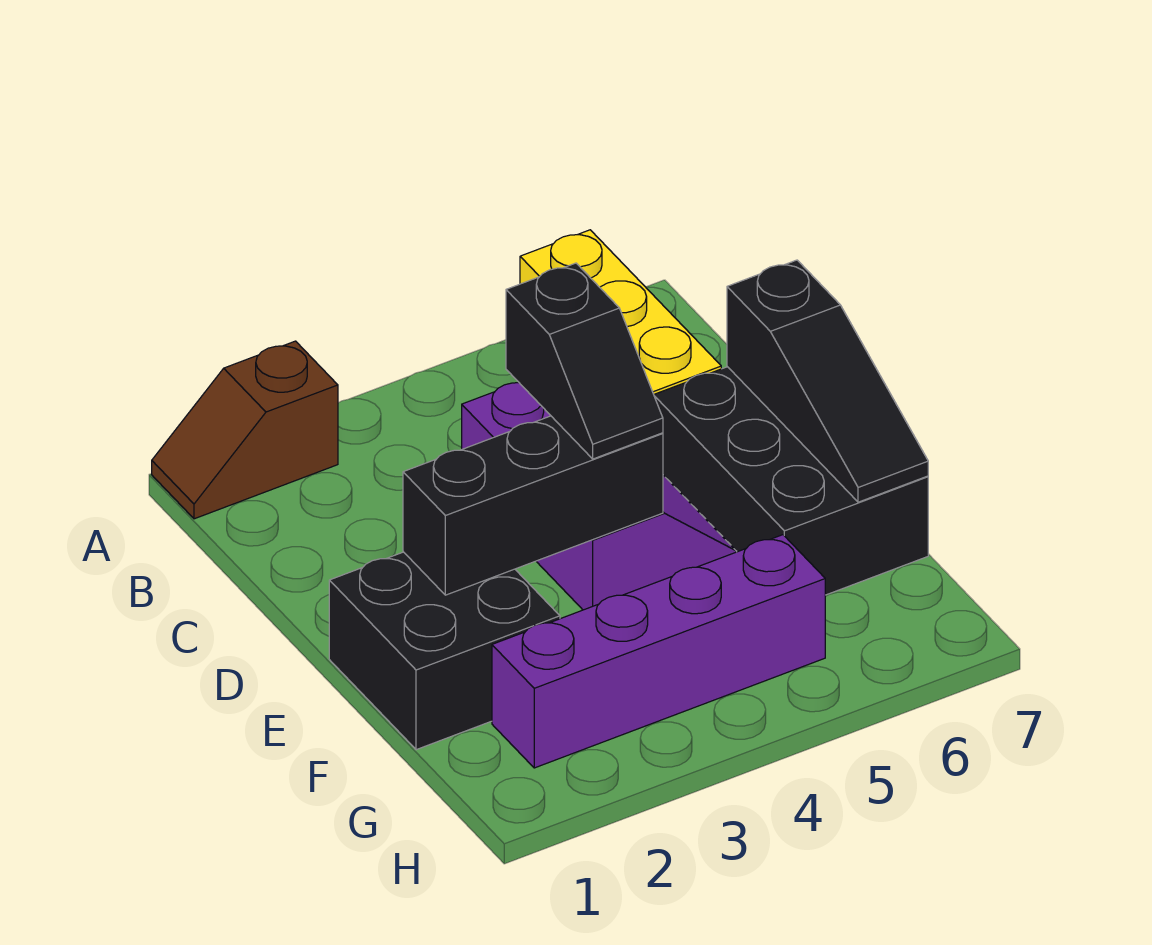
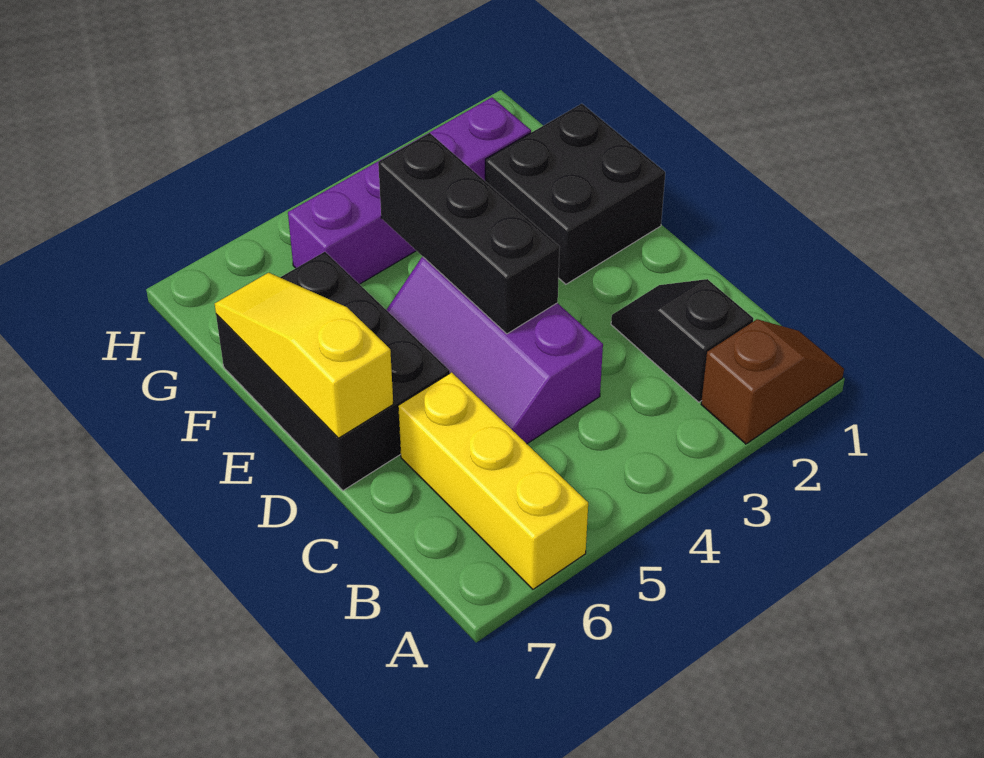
black slope D4:E4 level 3 top D -> black slope B2:C2 level 1 top B
black slope D7:F7 level 2 top D -> yellow slope D7:F7 level 2 top D
black brick E2:E4 level 2 -> black brick D4:F4 level 2

